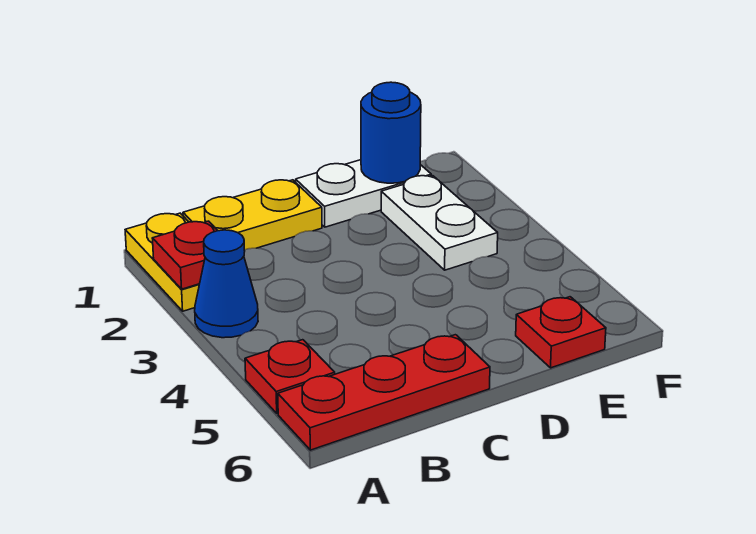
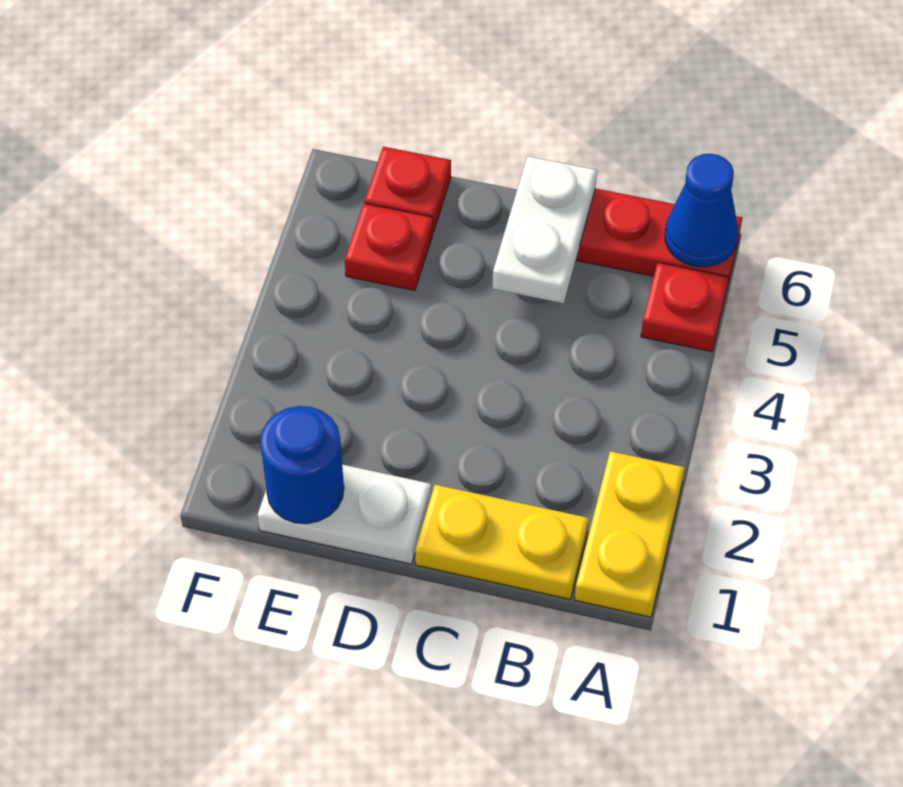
red plate A2 level 2 -> red plate E5 level 1
blue cone A3 level 1 -> blue cone A6 level 2
white plate E2:E3 level 1 -> white plate C5:C6 level 2

